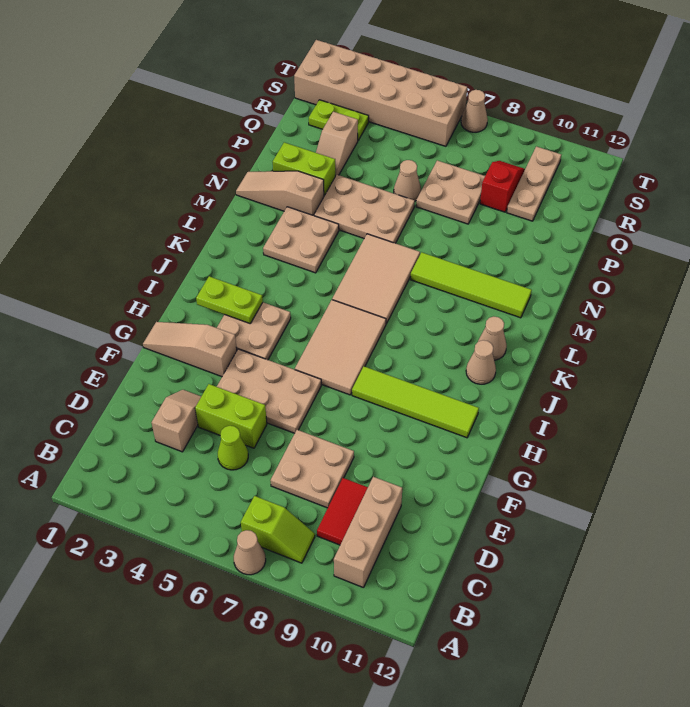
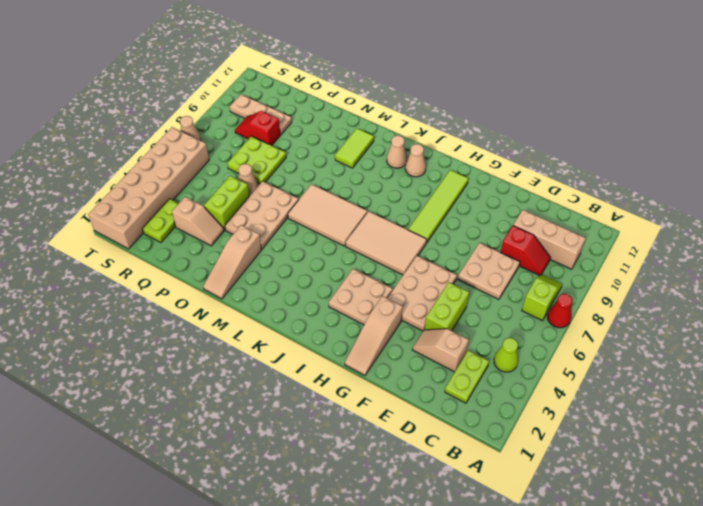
tan cone A7 level 1 -> red cone A7 level 1
red tile C9:D9 level 1 -> red slope C9:D9 level 1 top D
lime cone D5 level 1 -> lime cone B4 level 1
lime plate I2:I3 level 2 -> lime plate C2:C3 level 1
tan plate L3:M4 level 1 -> none
lime tile M8:M11 level 1 -> lime tile M10:M11 level 1
lime brick O2:O3 level 1 -> lime brick P4:P5 level 1
tan plate P7:Q8 level 1 -> lime plate P7:Q8 level 1

